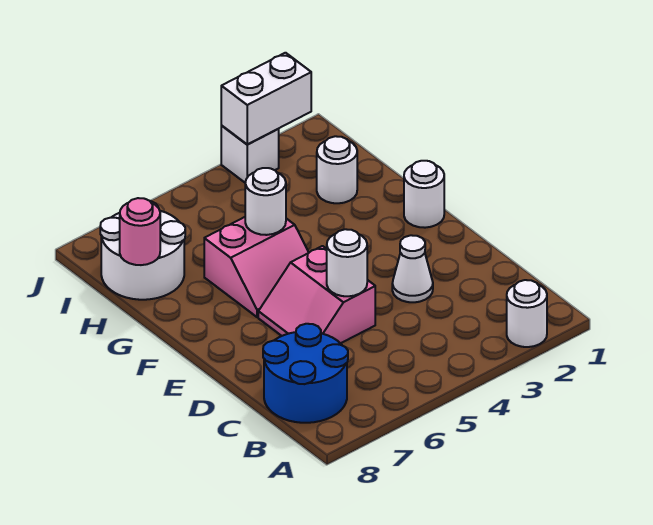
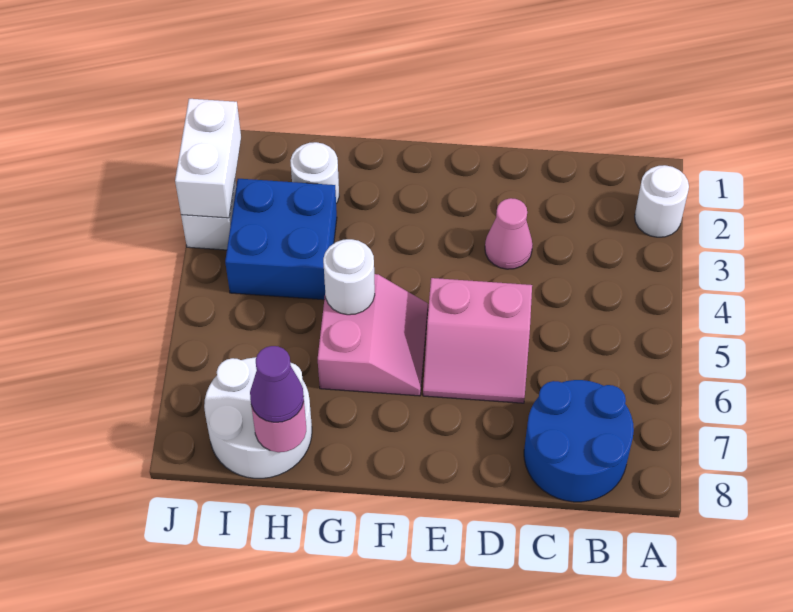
white cone D3 level 1 -> pink cone D3 level 1
white round brick D5 level 2 -> none
white round brick F1 level 1 -> none
none -> blue brick H3:I4 level 1
none -> purple cone H8 level 3

